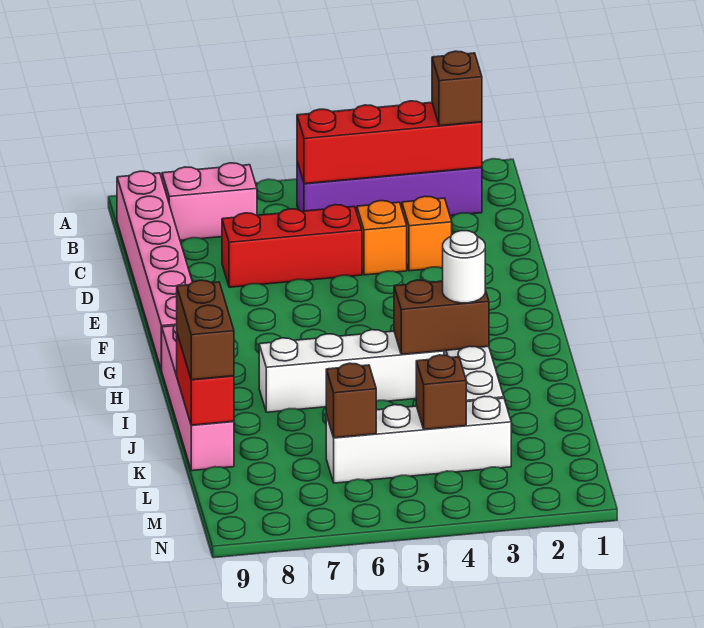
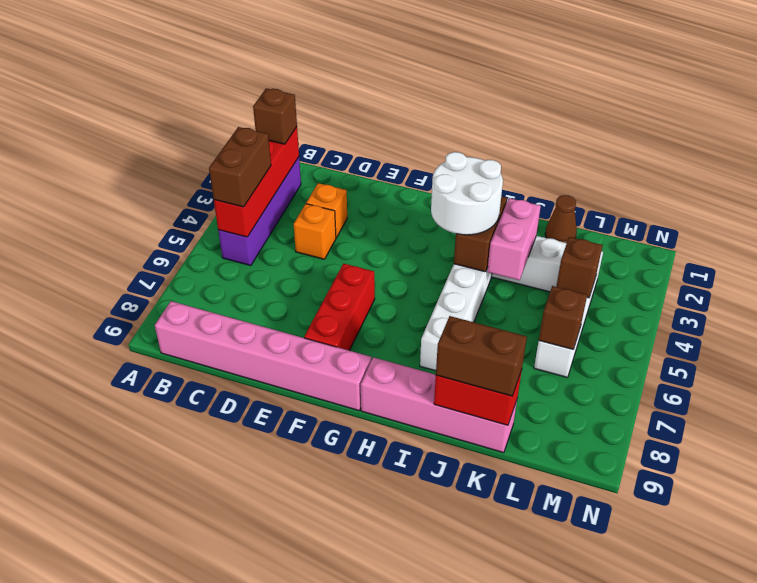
none -> brown brick B4:B5 level 3
pink brick B7:B8 level 1 -> pink brick J3:J4 level 2
red brick D5:D7 level 1 -> red brick F6:F8 level 1
white round brick I3 level 3 -> white round brick H3:I4 level 3
none -> brown cone K1 level 1

